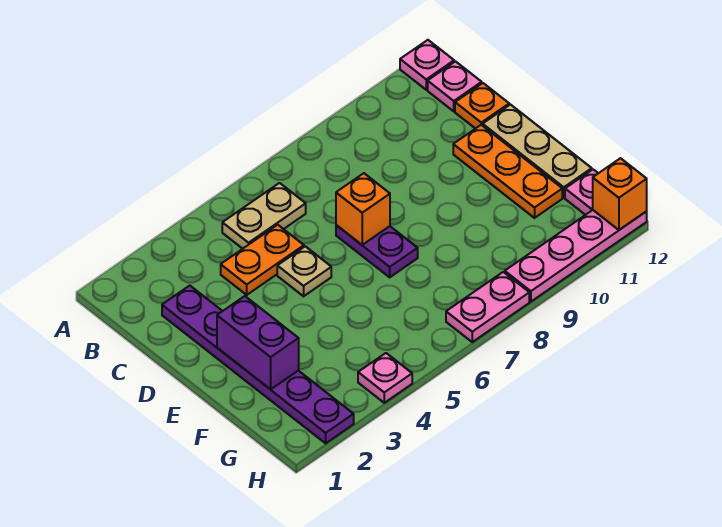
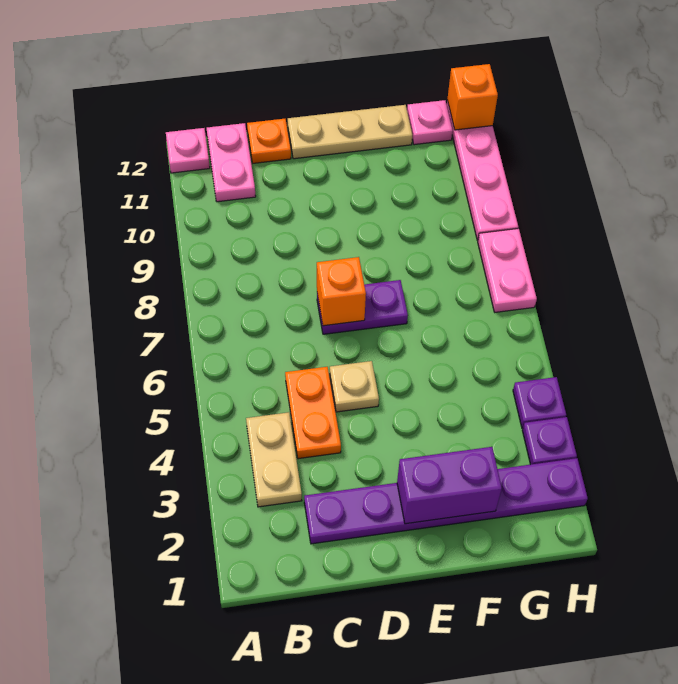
tan plate B5:B6 level 1 -> tan plate B3:B4 level 1
pink plate B12 level 1 -> pink plate B11:B12 level 1
orange plate D11:F11 level 1 -> none
none -> purple plate H3 level 1
pink plate H4 level 1 -> purple plate H4 level 1

